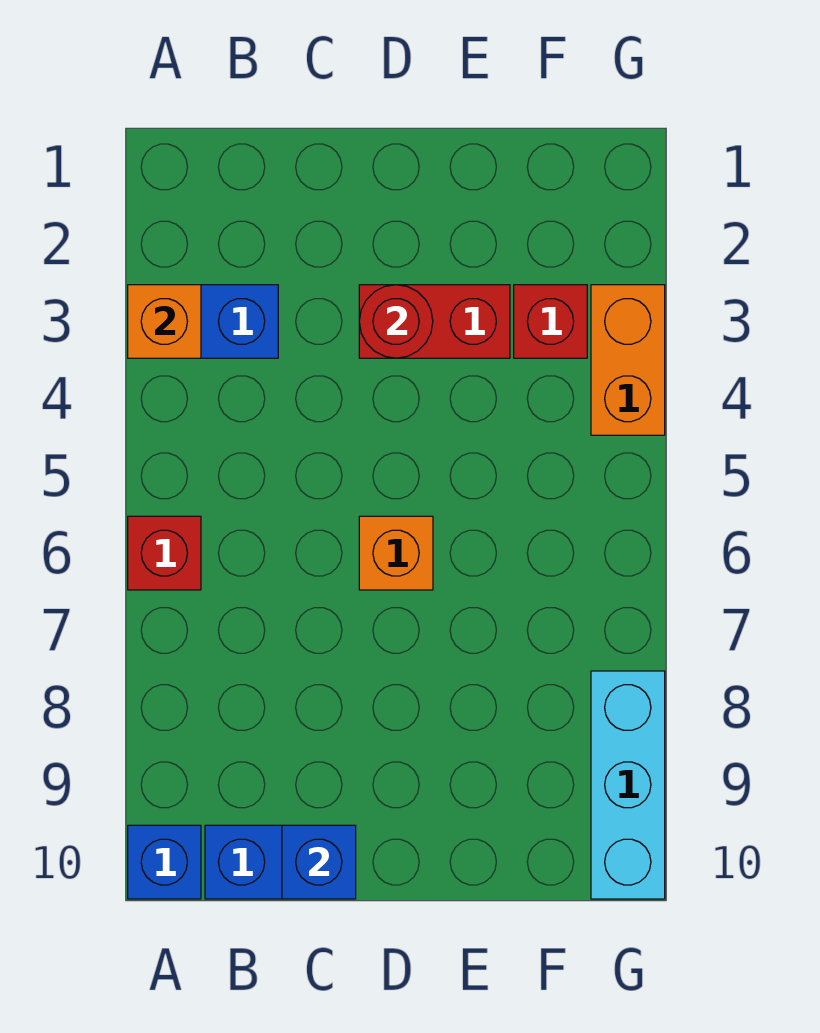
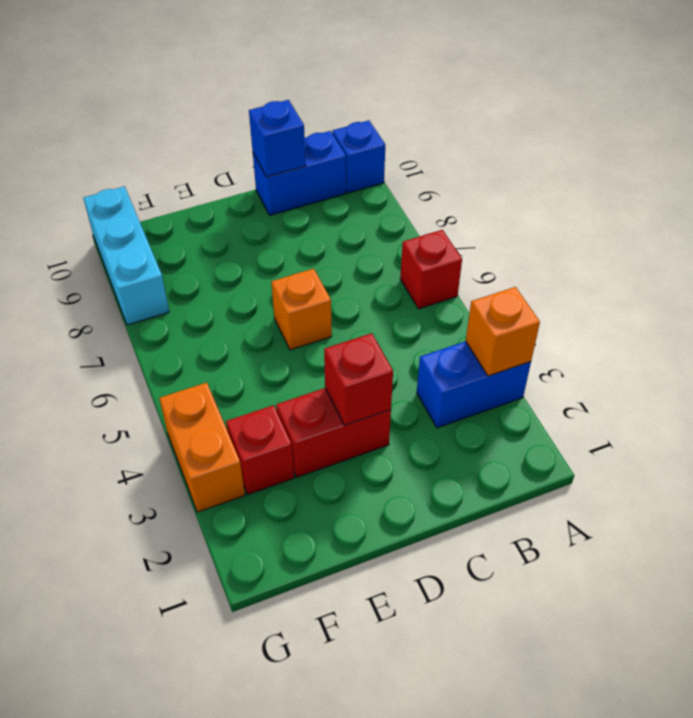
red round brick D3 level 2 -> red brick D3 level 2

